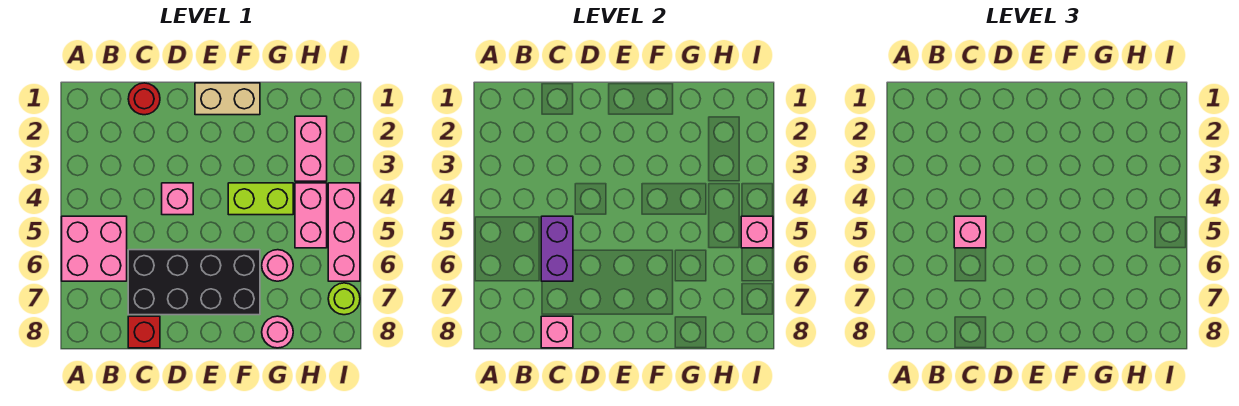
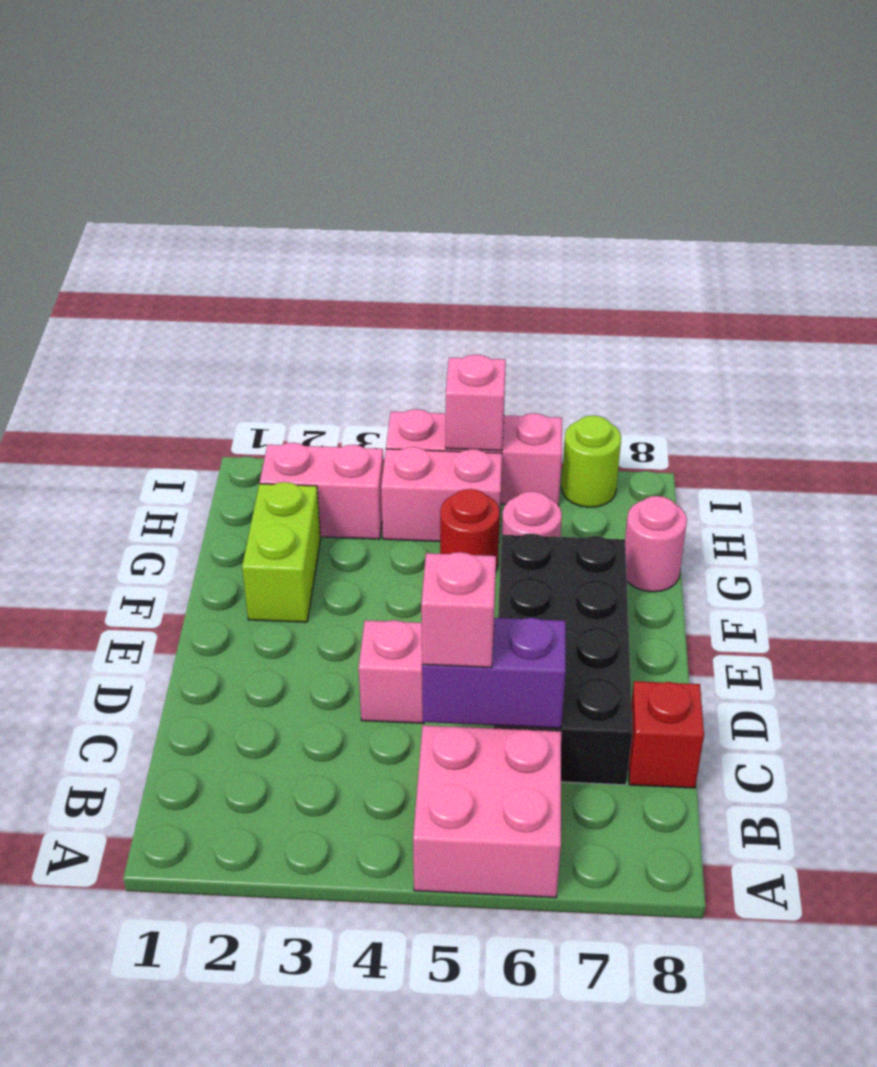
red round brick C1 level 1 -> red round brick G5 level 1
pink brick C8 level 2 -> none
tan brick E1:F1 level 1 -> none
lime brick F4:G4 level 1 -> lime brick F2:G2 level 1

